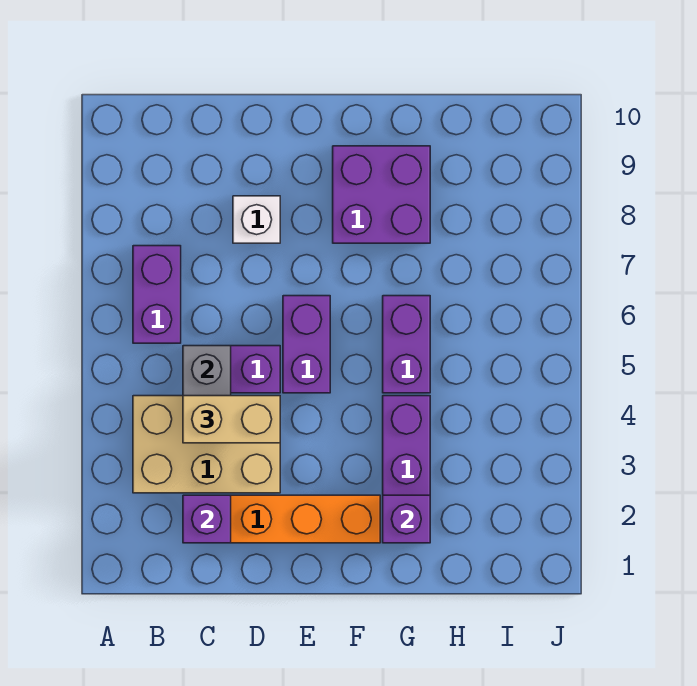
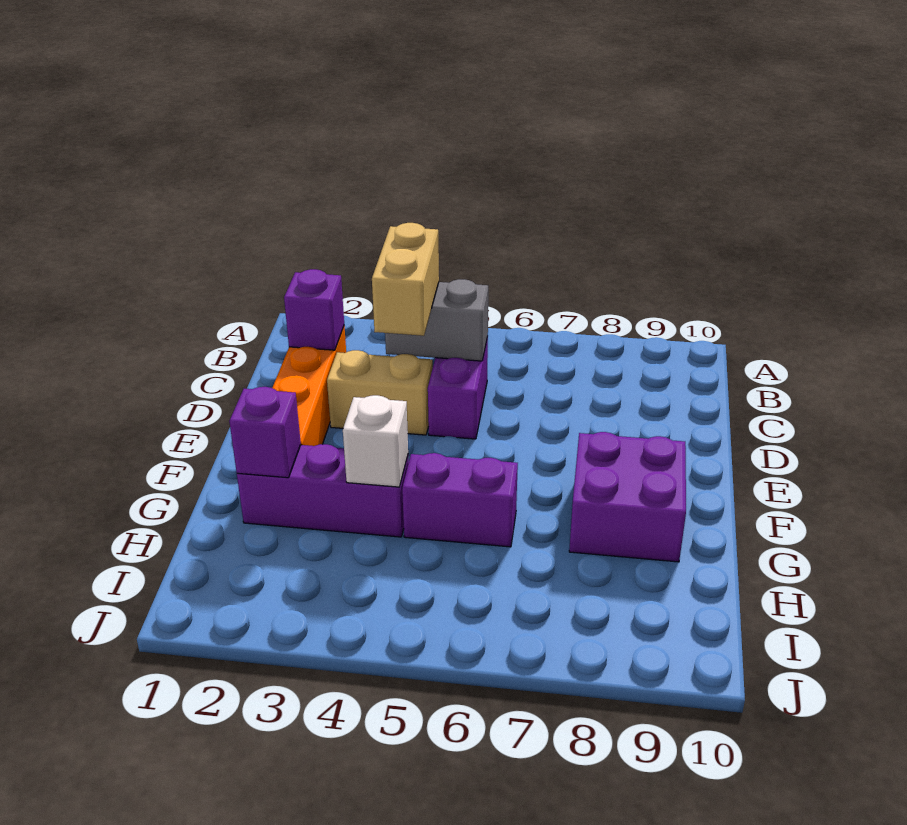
tan brick B3:D4 level 1 -> tan brick D3:D4 level 1
purple brick B6:B7 level 1 -> none
white brick D8 level 1 -> white brick G4 level 2
purple brick E5:E6 level 1 -> none

